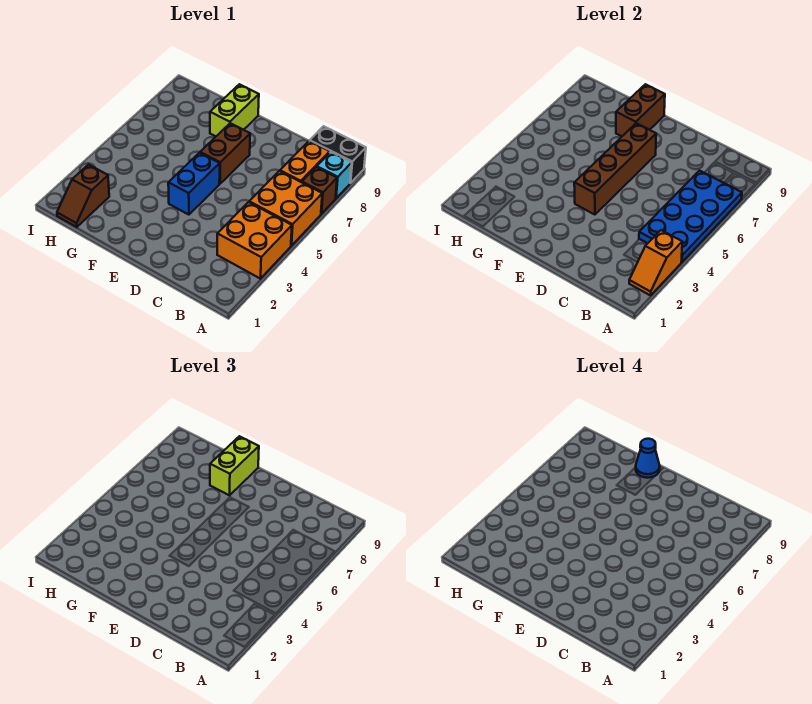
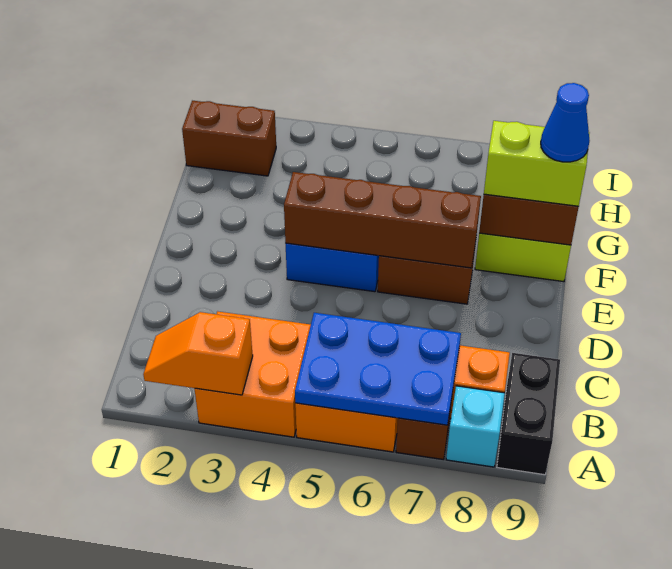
blue plate A4:B7 level 2 -> blue plate A5:B7 level 2
brown slope H1:H2 level 1 top 2 -> brown brick H1:H2 level 1

